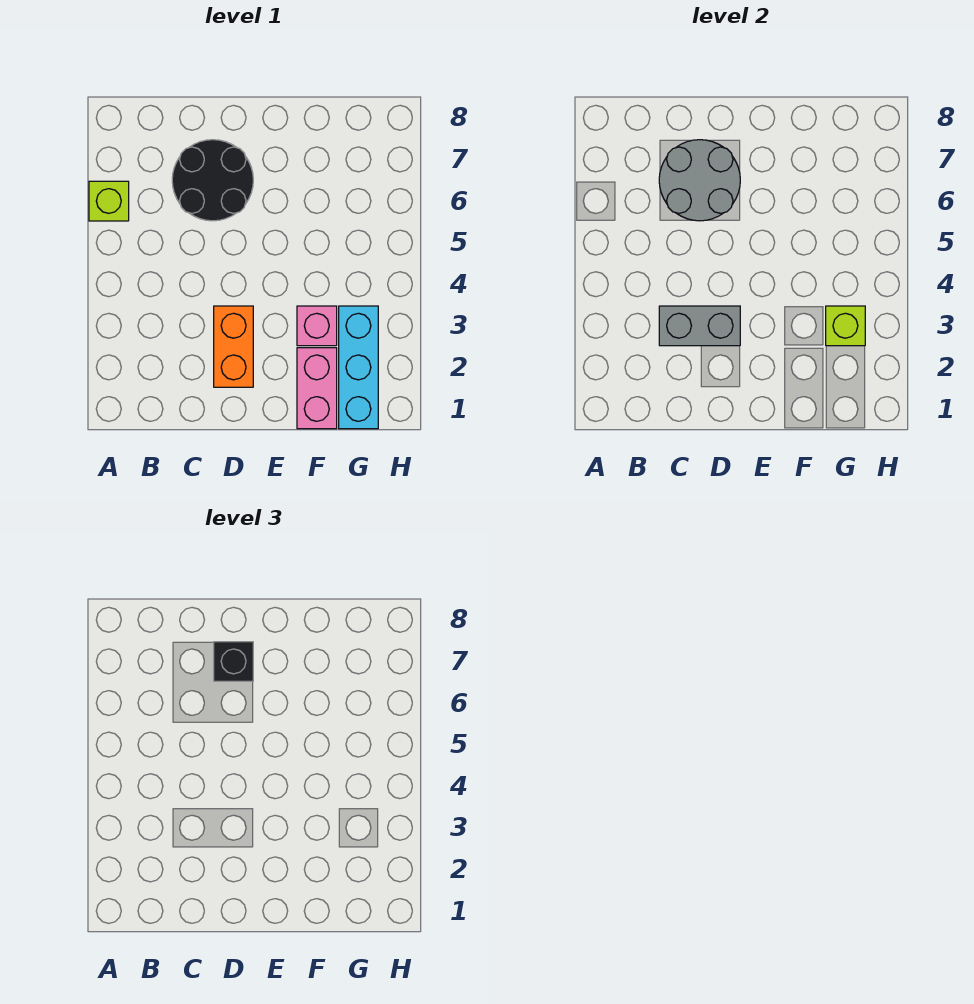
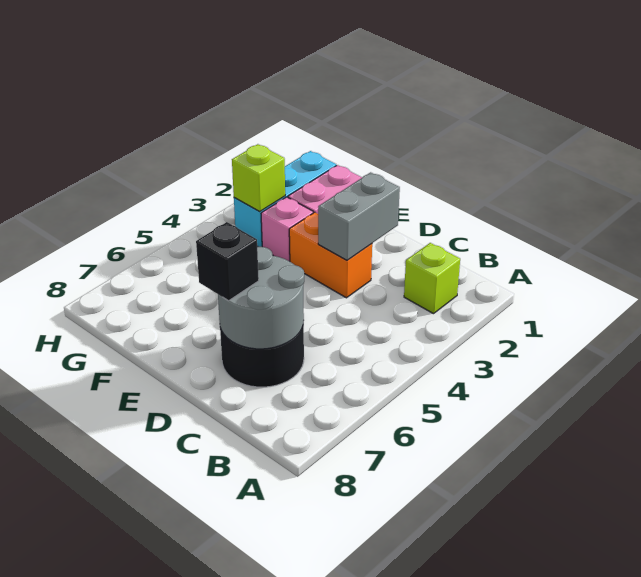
lime brick A6 level 1 -> lime brick B2 level 1
grey brick C3:D3 level 2 -> grey brick D2:D3 level 2
orange brick D2:D3 level 1 -> orange brick D3:E3 level 1

